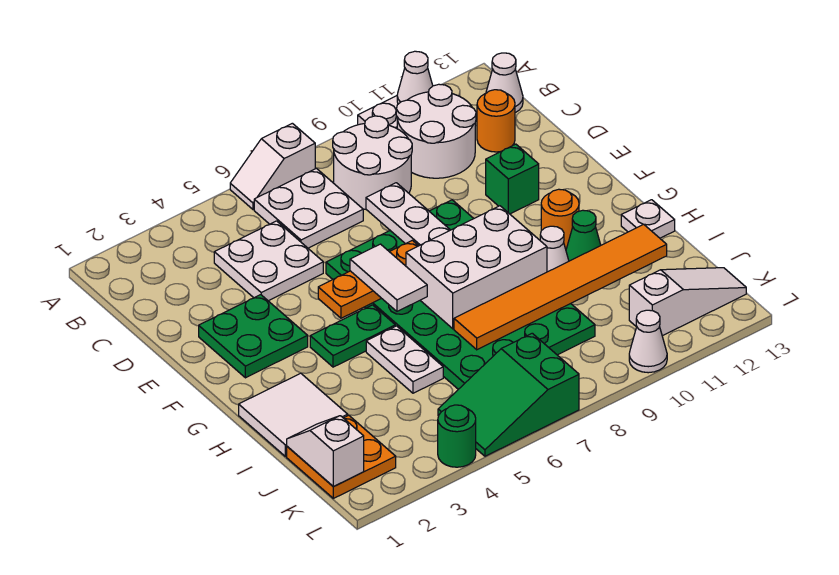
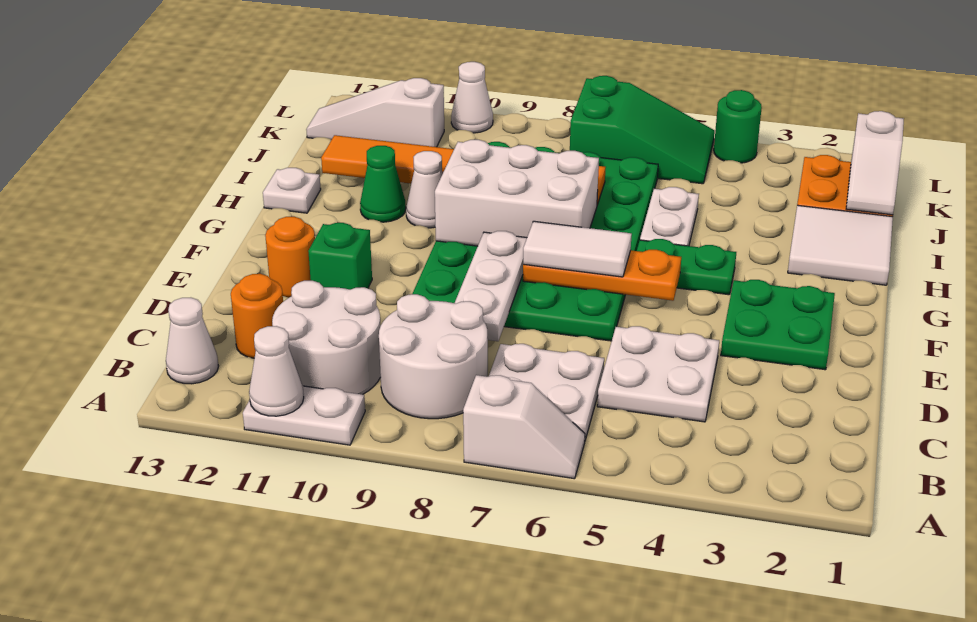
white tile F6:G6 level 3 -> white tile F6:F7 level 3
orange round brick G11 level 1 -> orange round brick E12 level 1

